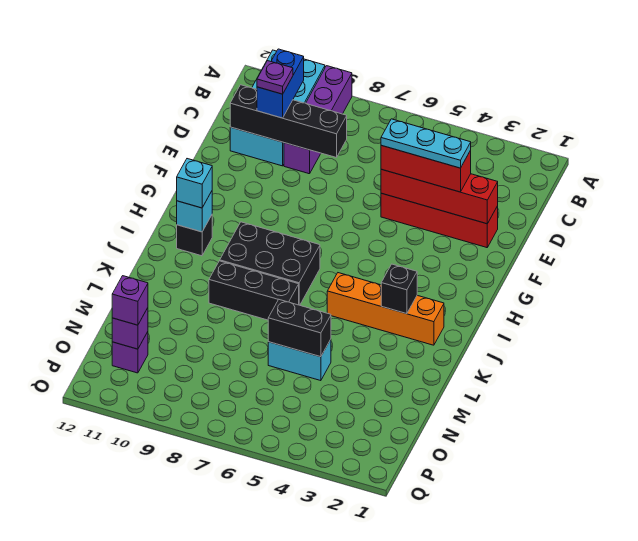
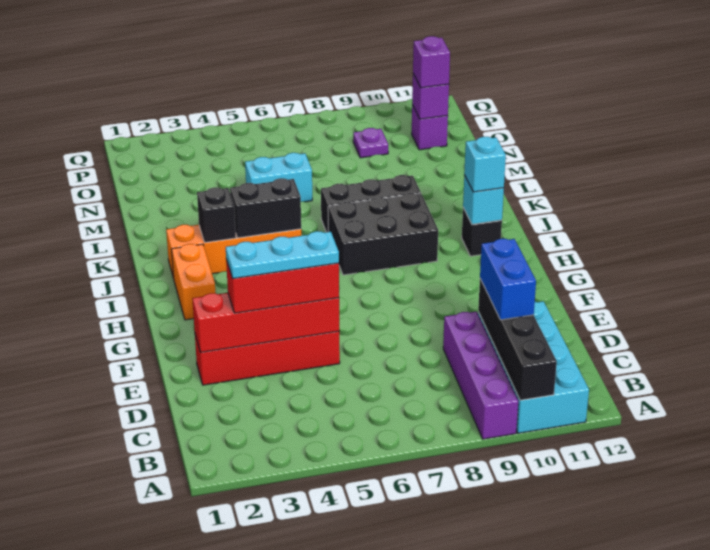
black brick D8:D11 level 2 -> black brick A10:D10 level 2
purple plate D10 level 4 -> purple plate O9 level 1
none -> orange brick H2:I2 level 1
black brick M5:M6 level 2 -> black brick J4:J5 level 2

